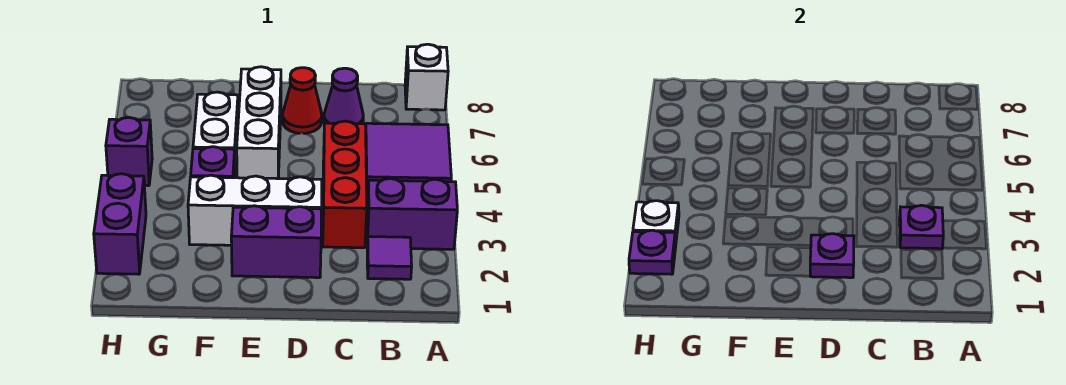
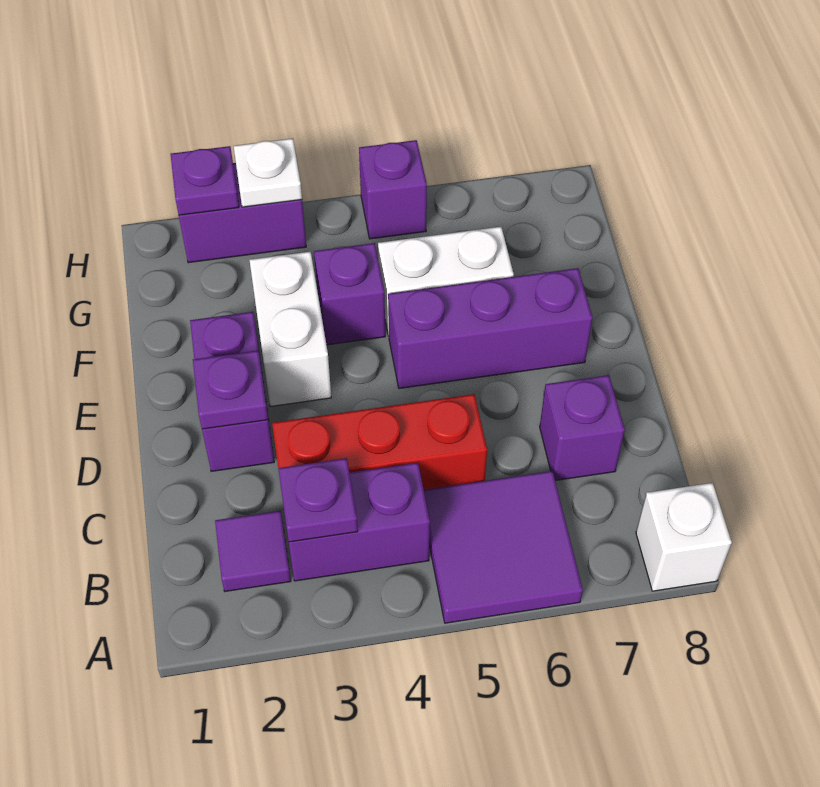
purple brick A3:B3 level 1 -> purple brick B3:B4 level 1
purple cone C7 level 1 -> purple brick C7 level 1
white brick D3:F3 level 1 -> white brick E3:F3 level 1
red cone D7 level 1 -> none
white brick E5:E7 level 1 -> purple brick E5:E7 level 1

